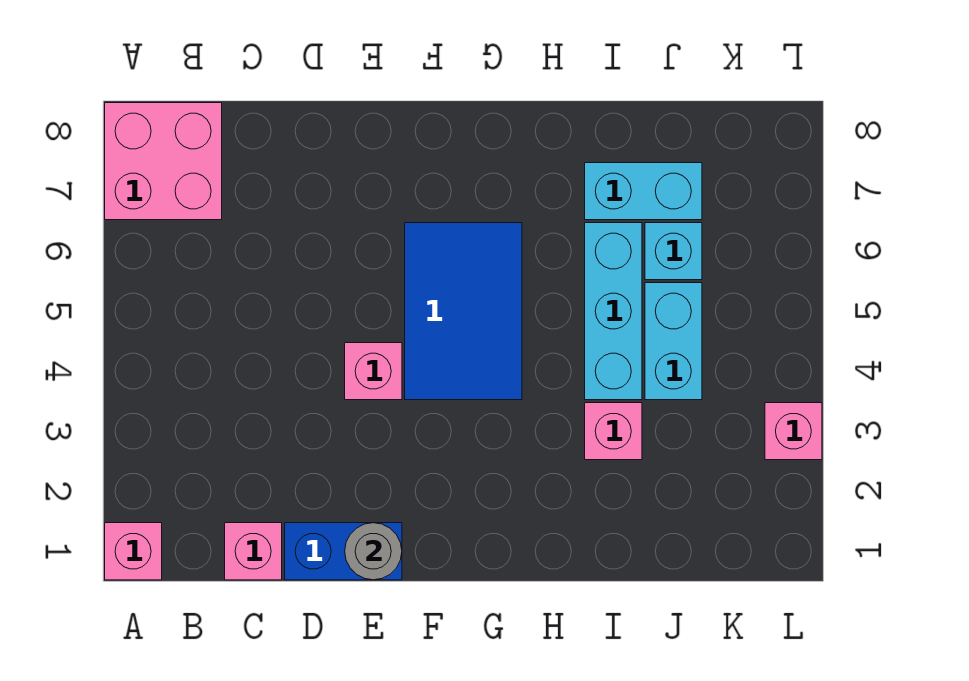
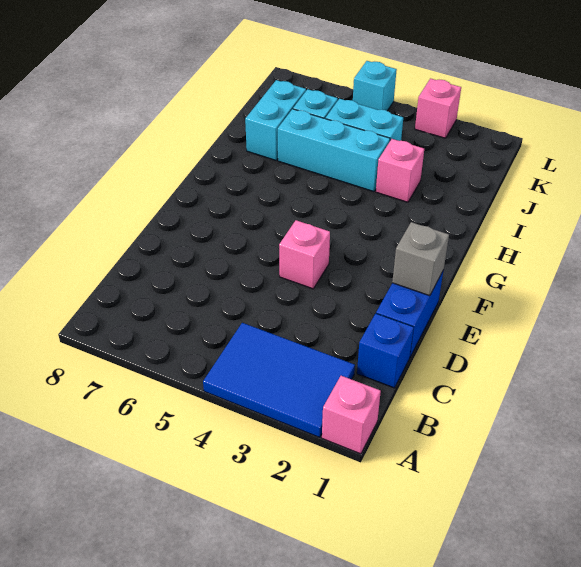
pink brick A7:B8 level 1 -> none
pink brick C1 level 1 -> blue brick C1 level 1
grey round brick E1 level 2 -> grey brick E1 level 2
blue tile F4:G6 level 1 -> blue tile A2:B4 level 1
none -> cyan brick L5 level 1

